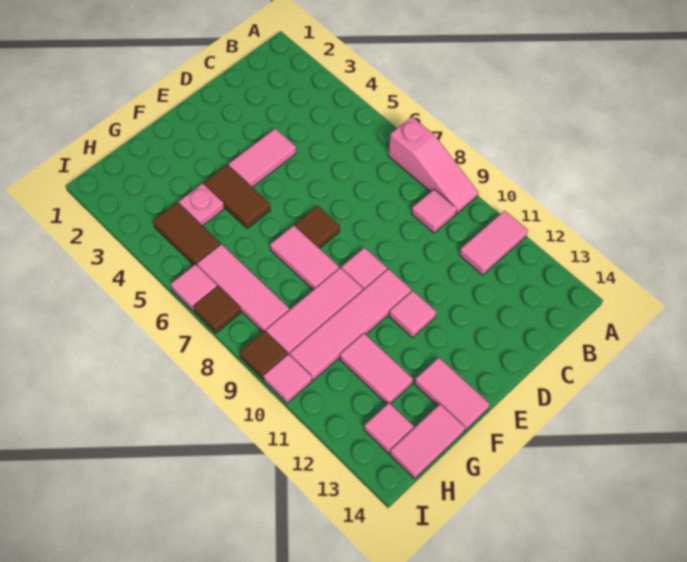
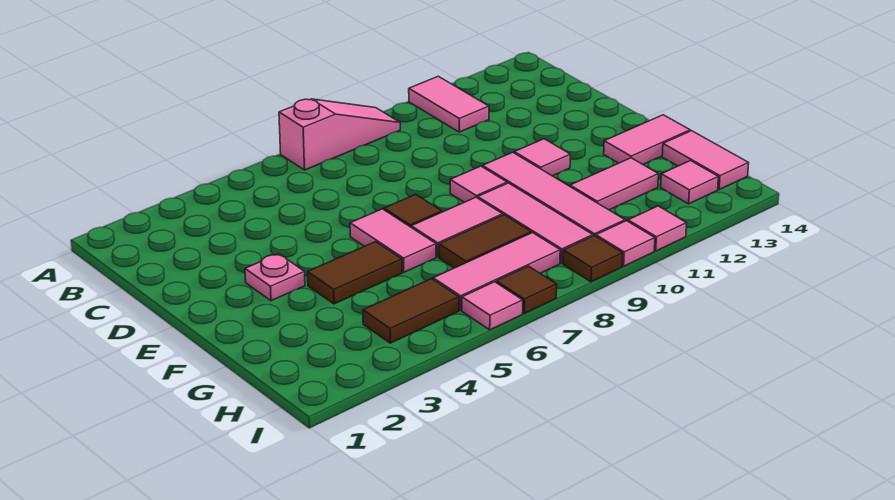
pink tile B9 level 1 -> pink tile I11 level 1
pink tile D4:E4 level 1 -> pink tile E6:F6 level 1
pink plate G4 level 1 -> pink plate E3 level 1
none -> brown tile G7:G8 level 1

